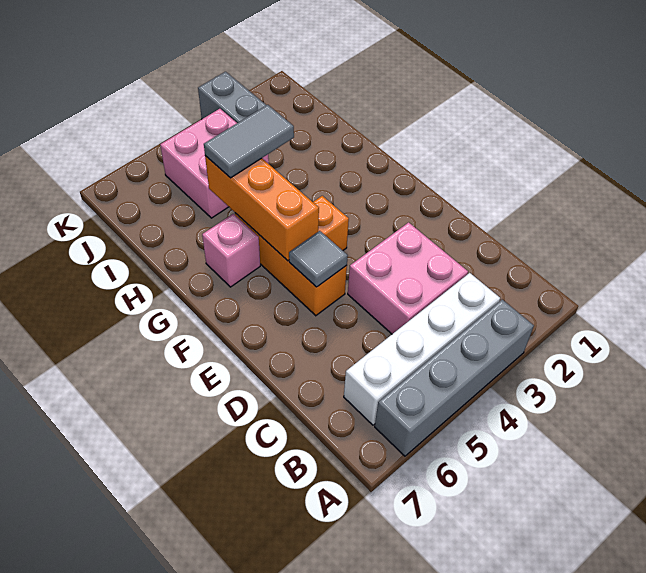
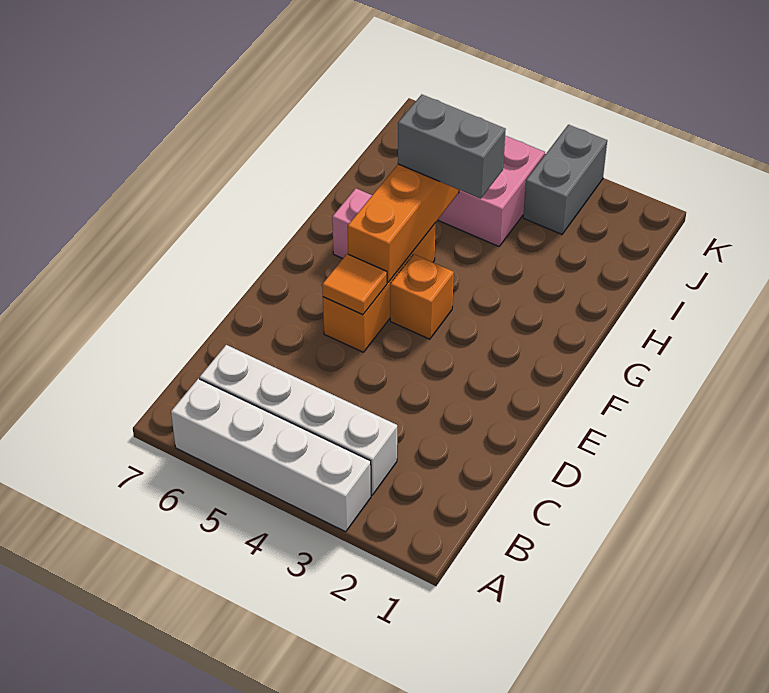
grey brick A3:A6 level 1 -> white brick A3:A6 level 1
pink brick C3:D4 level 1 -> none
grey tile E5 level 2 -> orange tile E5 level 2
grey tile H4:H5 level 3 -> grey brick H4:H5 level 3

